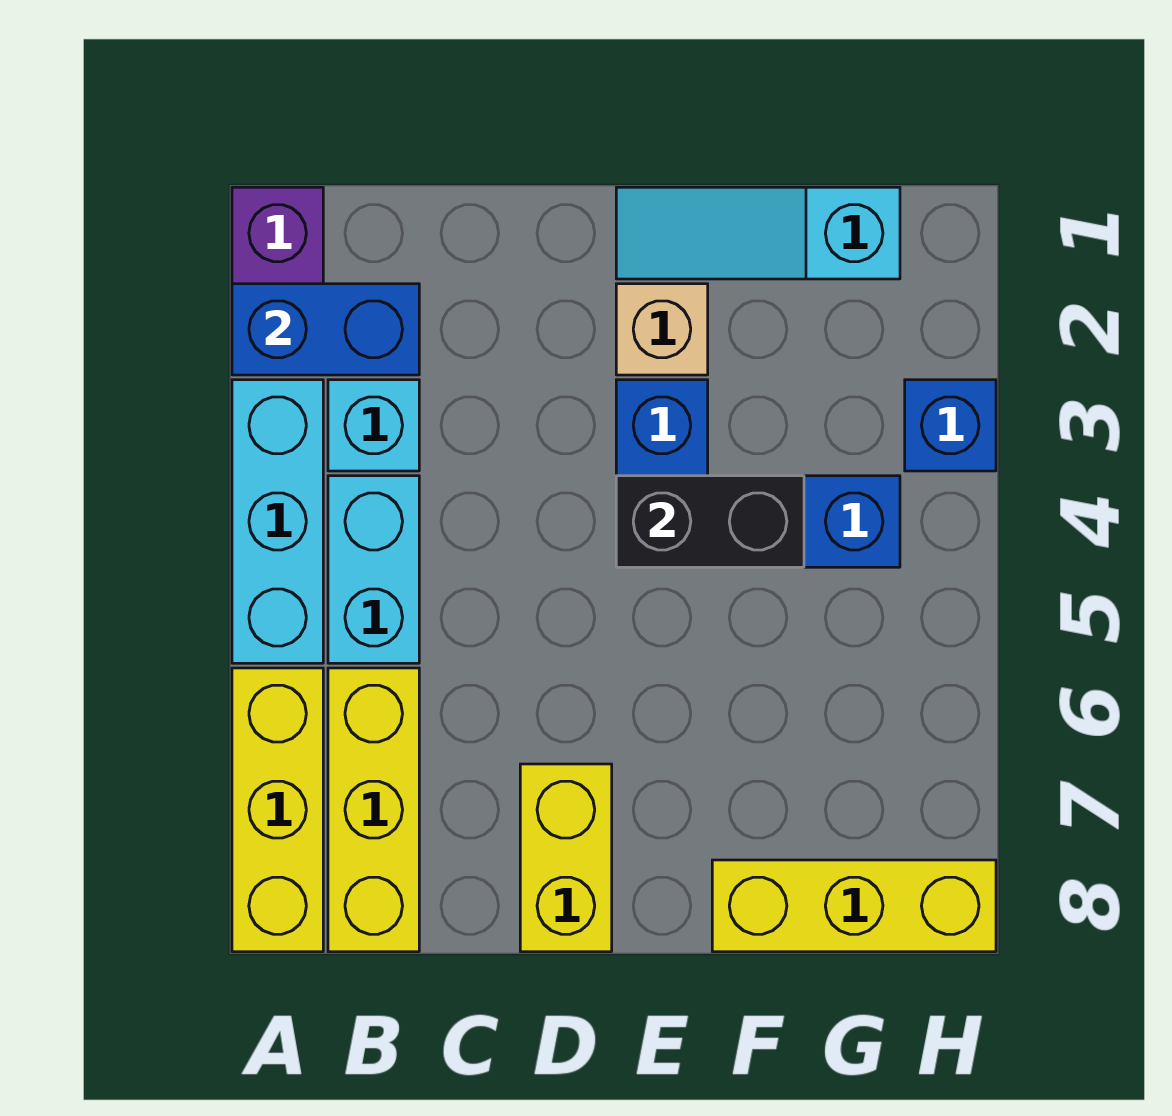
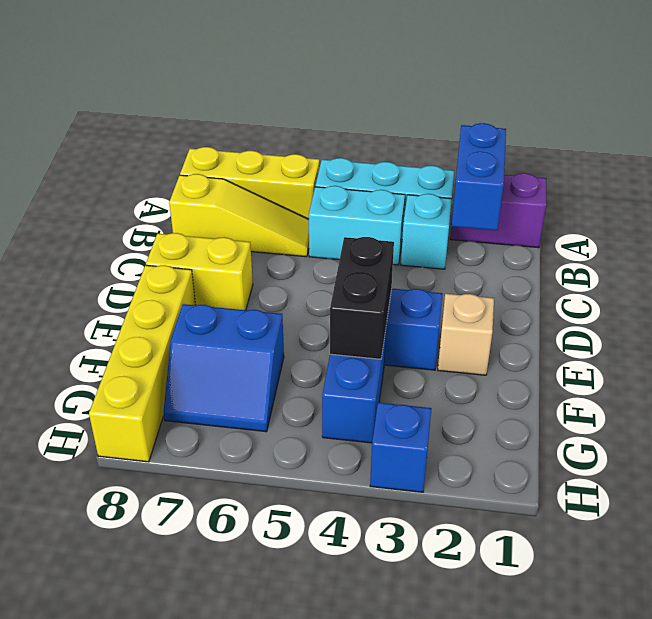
yellow brick B6:B8 level 1 -> yellow slope B6:B8 level 1 top 8
cyan slope E1:G1 level 1 top G -> none
none -> blue slope F6:G7 level 1 top F
yellow brick F8:H8 level 1 -> yellow brick E8:H8 level 1

